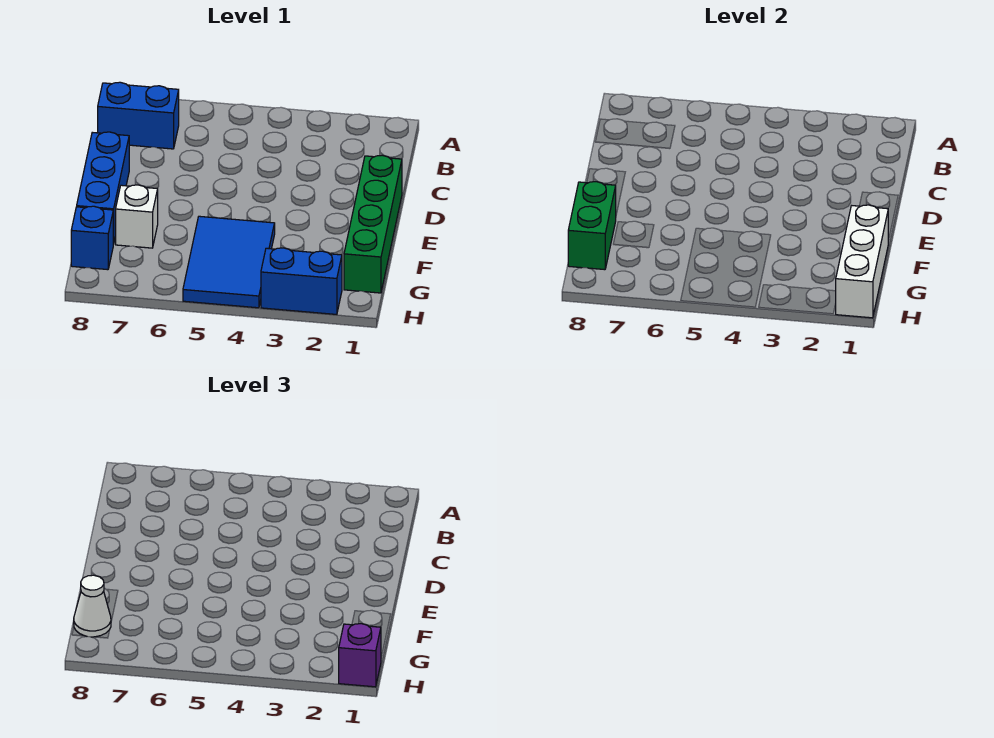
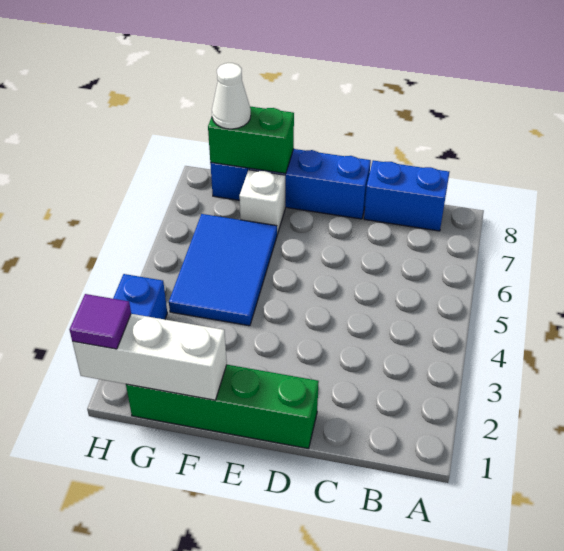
blue brick B7:B8 level 1 -> blue brick B8:C8 level 1
blue tile F4:H5 level 1 -> blue tile F4:G6 level 1
purple brick H1 level 3 -> purple tile H1 level 3

